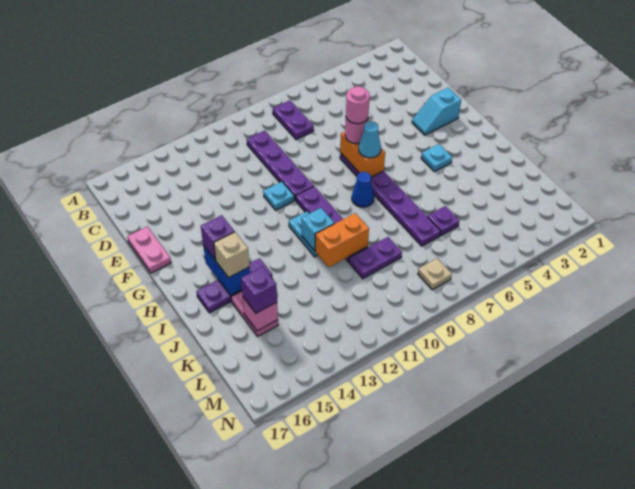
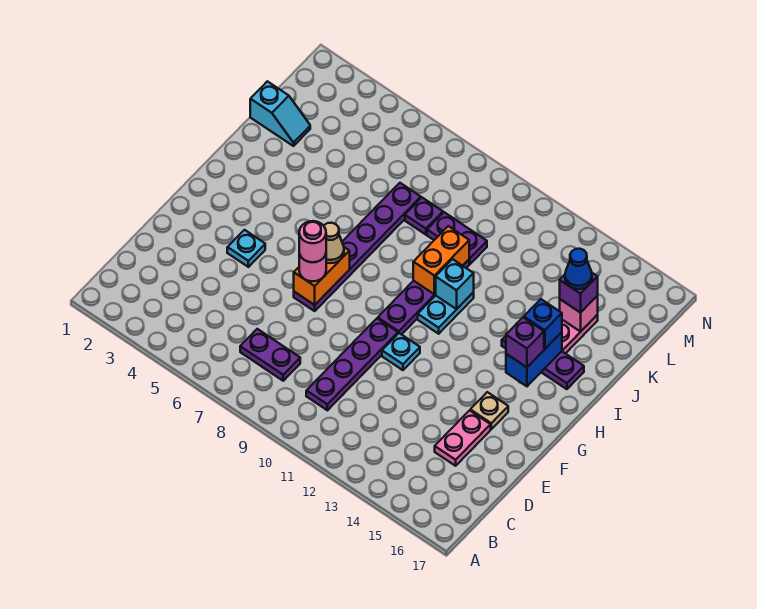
purple plate B8:C8 level 1 -> purple plate C7:C8 level 1
pink plate E17:F17 level 1 -> pink plate D15:E15 level 1
cyan slope F2:F3 level 1 top 2 -> cyan slope K1:K2 level 1 top 1
cyan cone G7 level 3 -> tan cone G7 level 3
cyan plate H4 level 1 -> cyan plate F4 level 1
blue cone H8 level 1 -> blue cone K15 level 4
tan brick I15 level 3 -> blue brick I15 level 3
orange brick J10:J11 level 2 -> orange brick I10:J10 level 2
purple plate K6 level 1 -> purple plate K8 level 1
tan plate M8 level 1 -> tan plate F15 level 1

